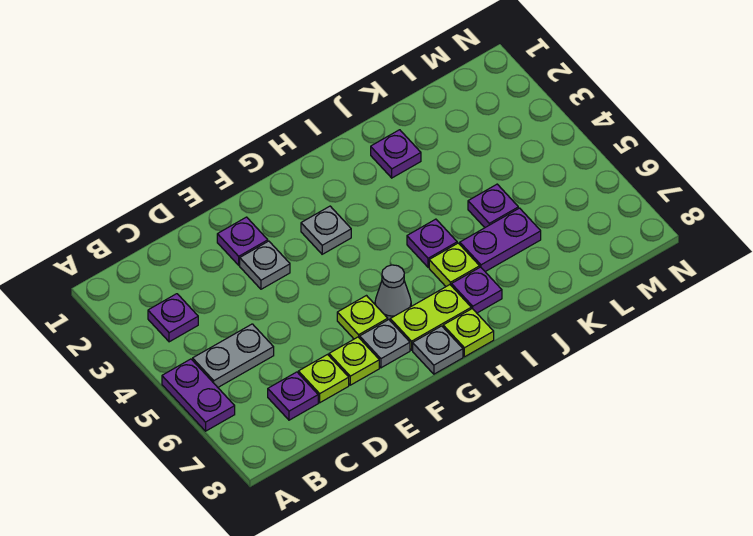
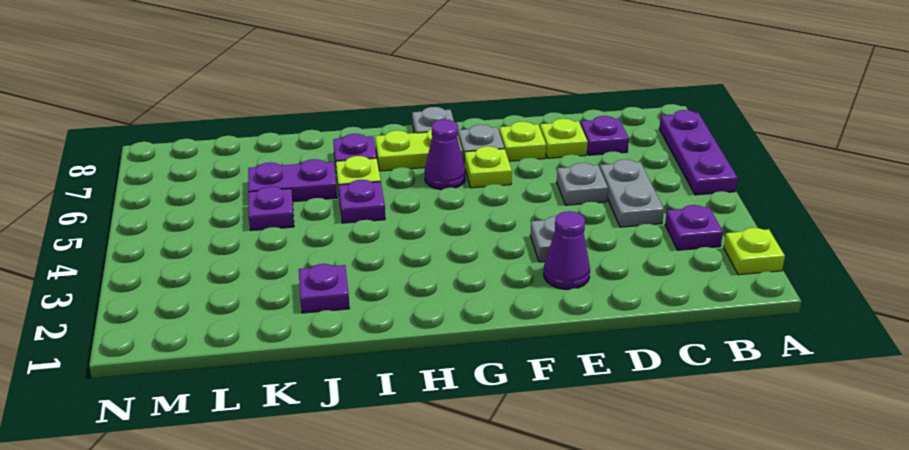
purple plate A5:A6 level 1 -> purple plate A5:A7 level 1
grey plate B5:C5 level 1 -> grey plate C4:C5 level 1
purple plate E2 level 1 -> purple cone E2 level 1
grey plate G3 level 1 -> grey plate D5 level 1
grey cone G6 level 1 -> purple cone G6 level 1
lime plate H8 level 1 -> lime plate A2 level 1

